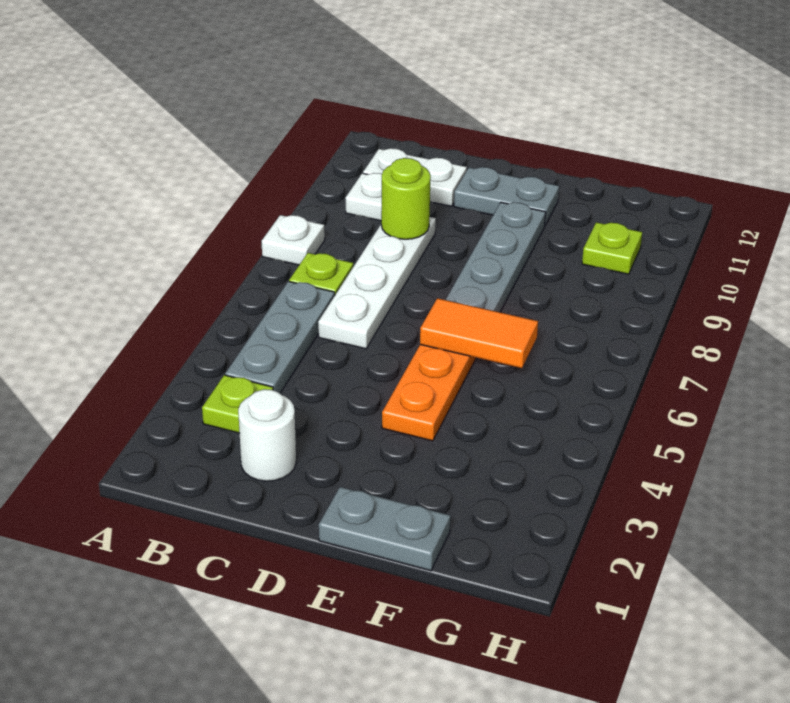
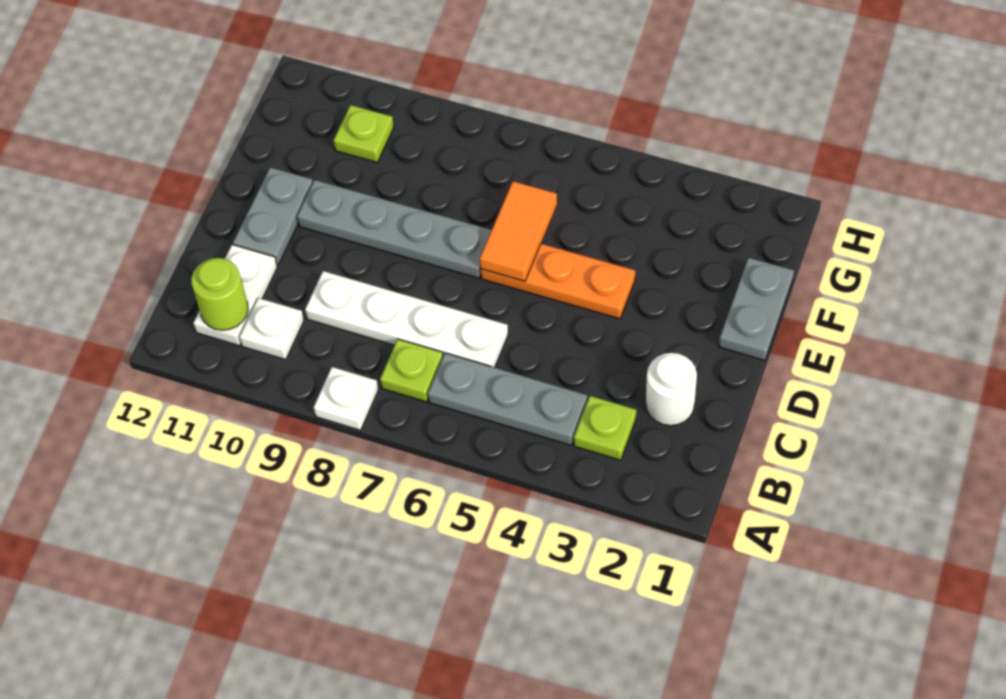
lime round brick C9 level 2 -> lime round brick B11 level 2

